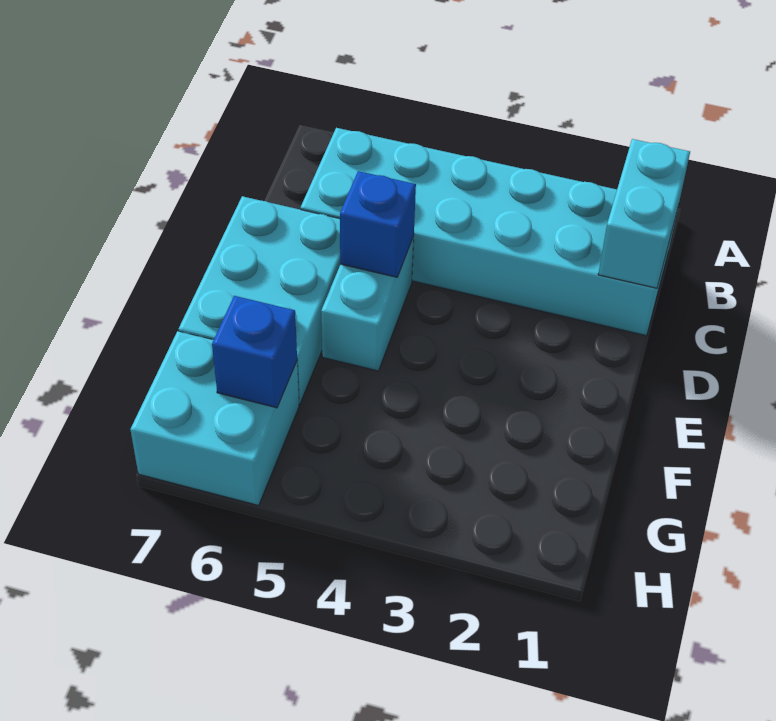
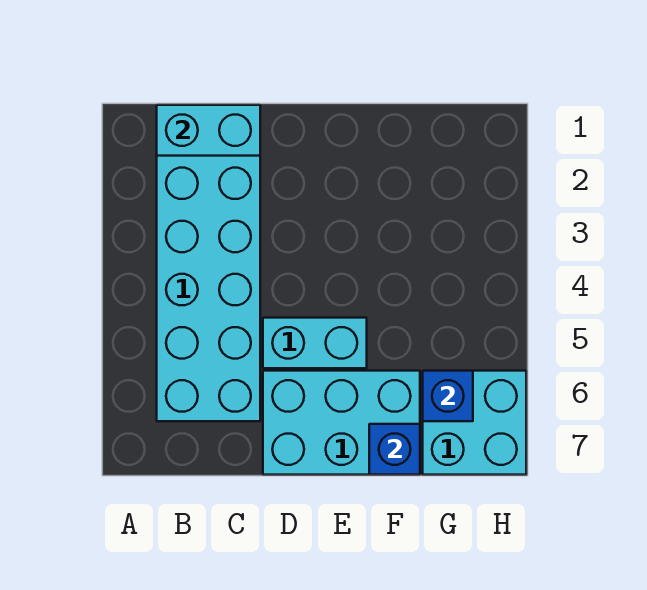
blue brick D5 level 2 -> blue brick F7 level 2

